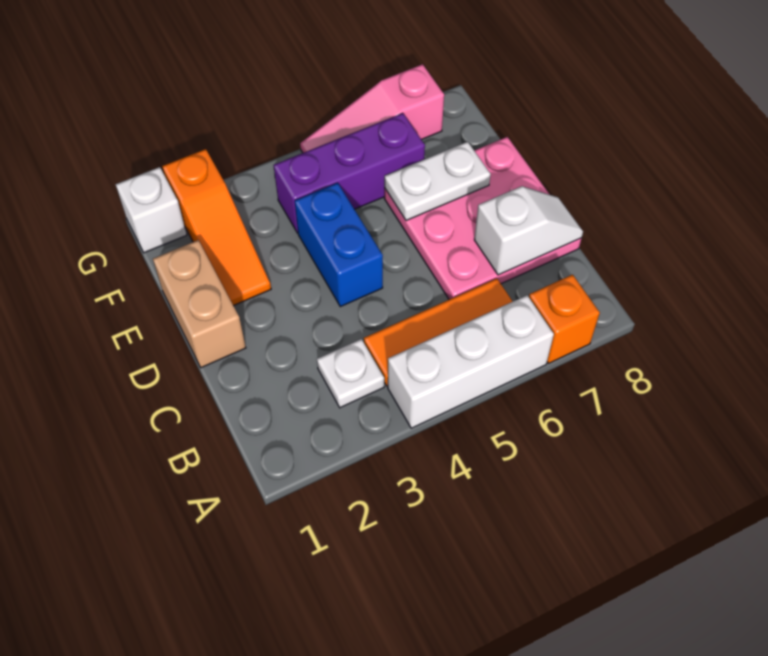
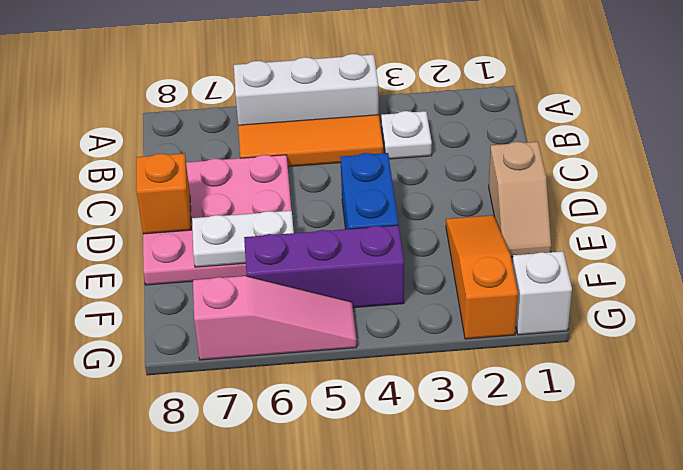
orange brick A7 level 1 -> orange brick D8 level 2
white slope C7:C8 level 2 top 7 -> none
tan brick D1:E1 level 1 -> tan slope D1:E1 level 1 top D

